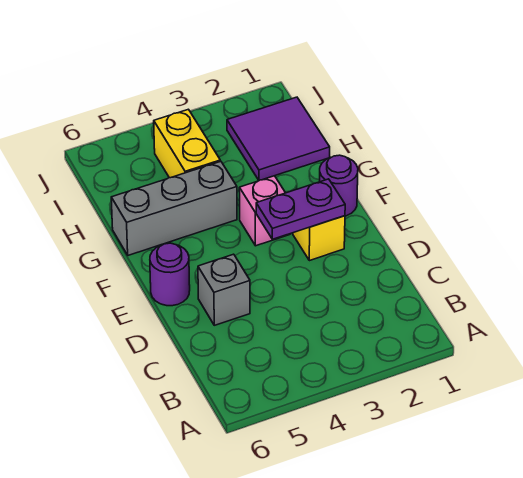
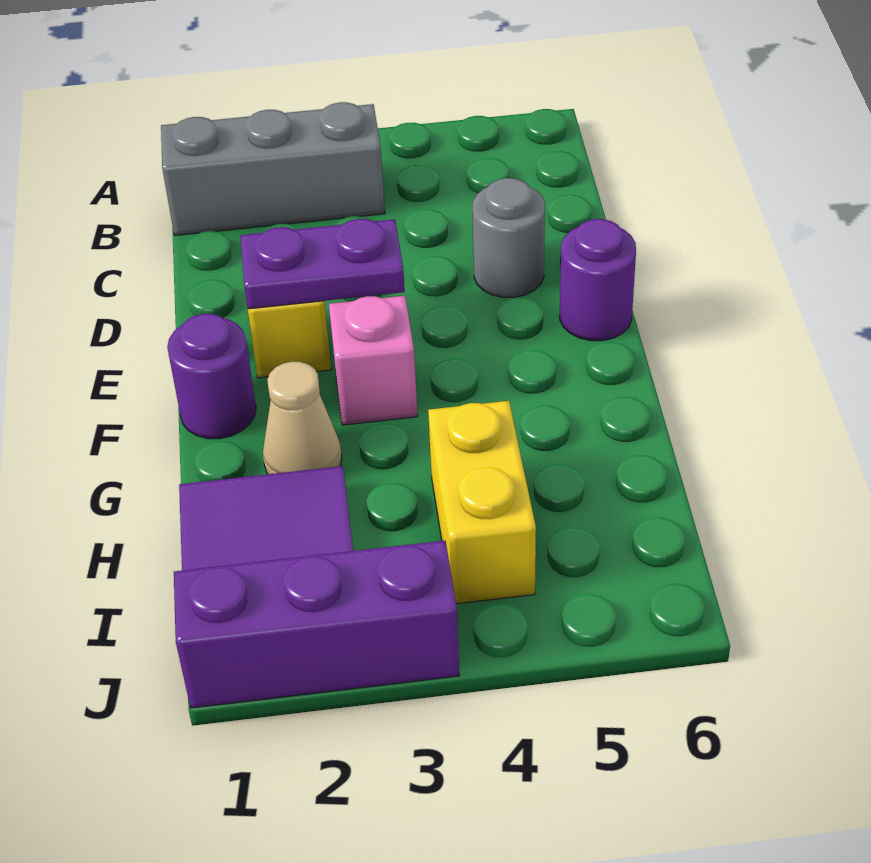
grey brick D5 level 1 -> grey round brick D5 level 1
none -> tan cone G2 level 1
grey brick G4:G6 level 1 -> grey brick B1:B3 level 1
none -> purple brick J1:J3 level 1

